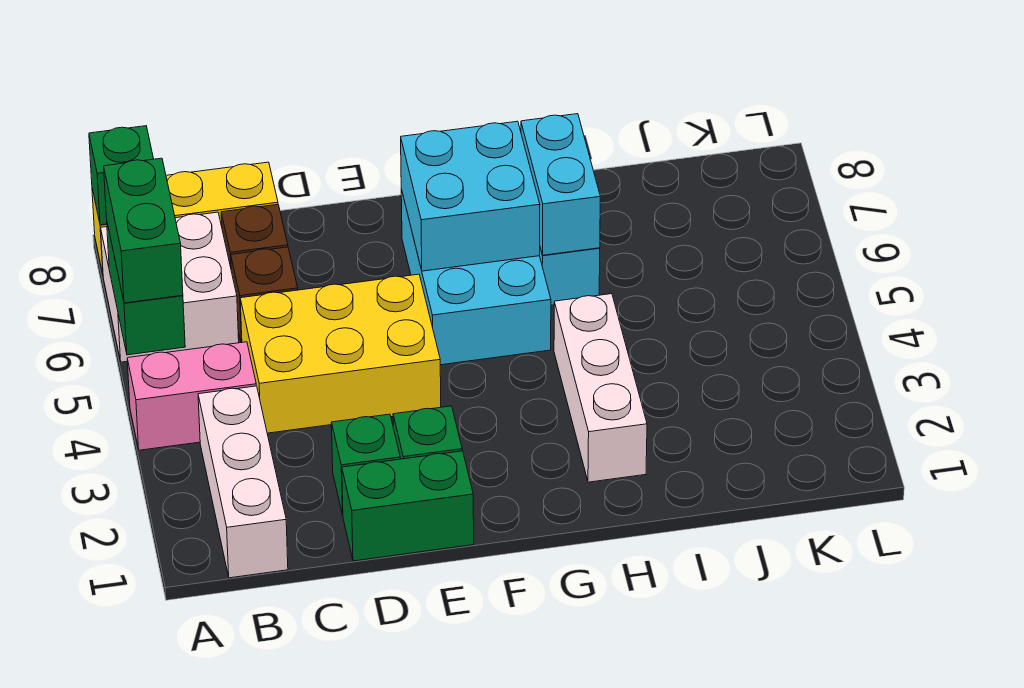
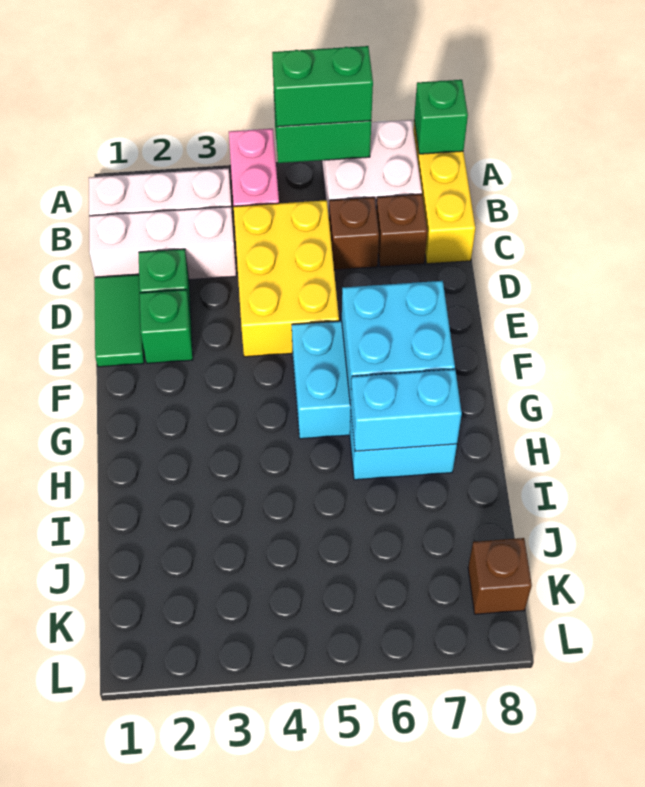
green brick D1:E1 level 1 -> green tile D1:E1 level 1
white brick H2:H4 level 1 -> white brick C1:C3 level 1
none -> brown brick K8 level 1

